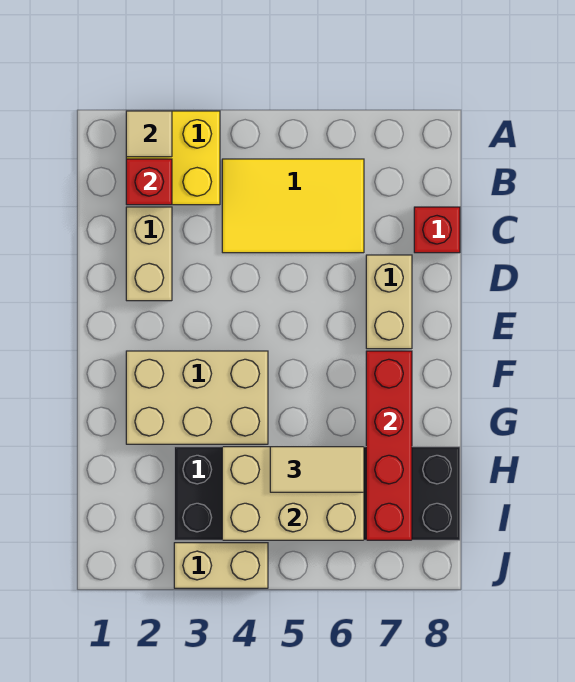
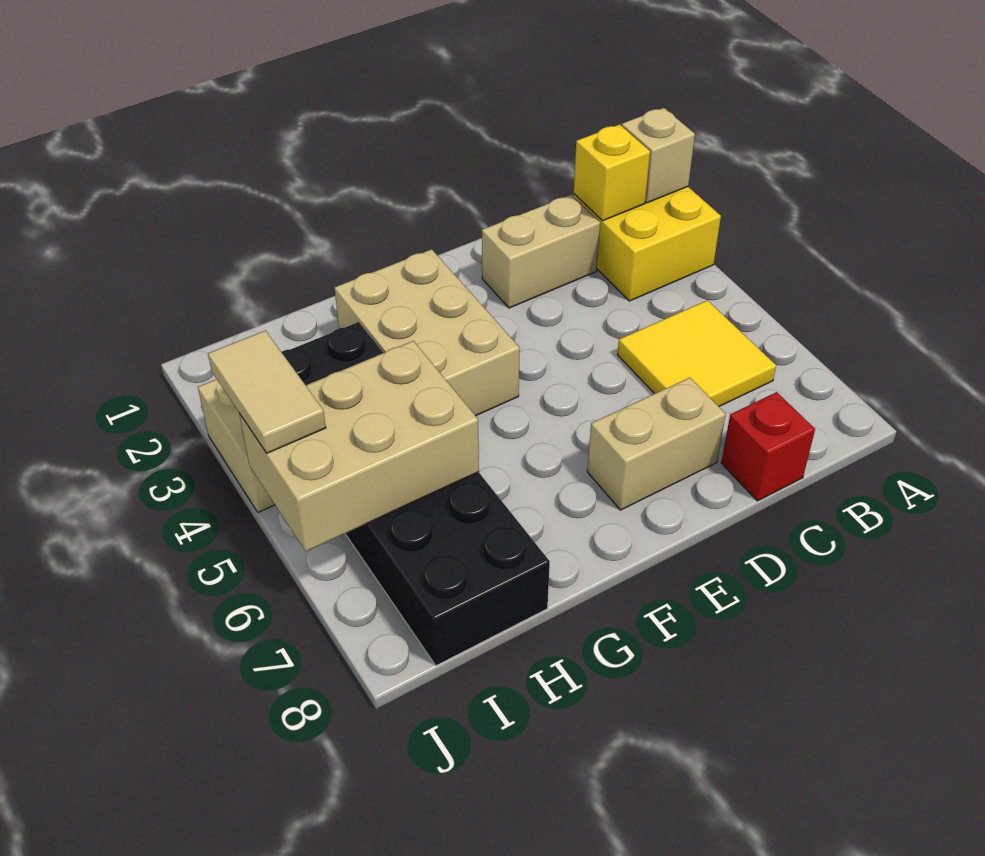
tan tile A2 level 2 -> tan brick A2 level 2
red brick B2 level 2 -> yellow brick B2 level 2
yellow tile B4:C6 level 1 -> yellow tile B5:C6 level 1
red brick F7:I7 level 2 -> none
tan brick H4:I6 level 2 -> tan brick H5:J6 level 2
tan tile H5:H6 level 3 -> tan tile J4:J5 level 3

